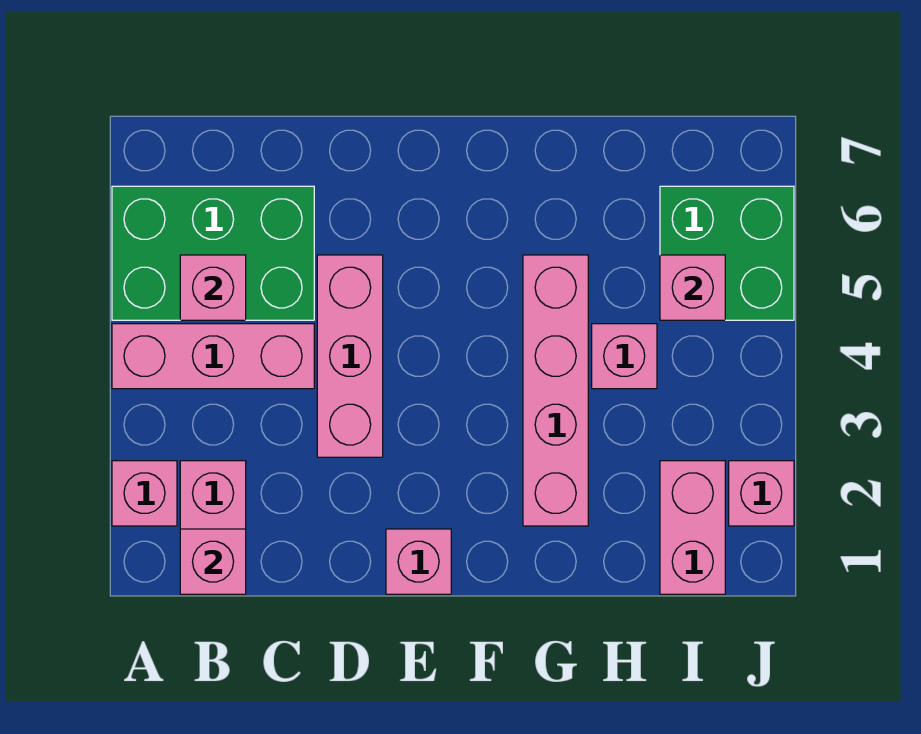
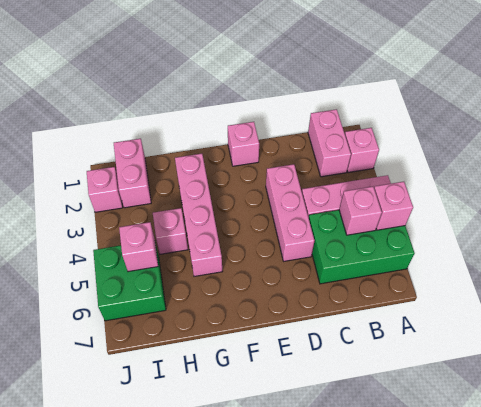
pink brick B1 level 2 -> pink brick A5 level 2

